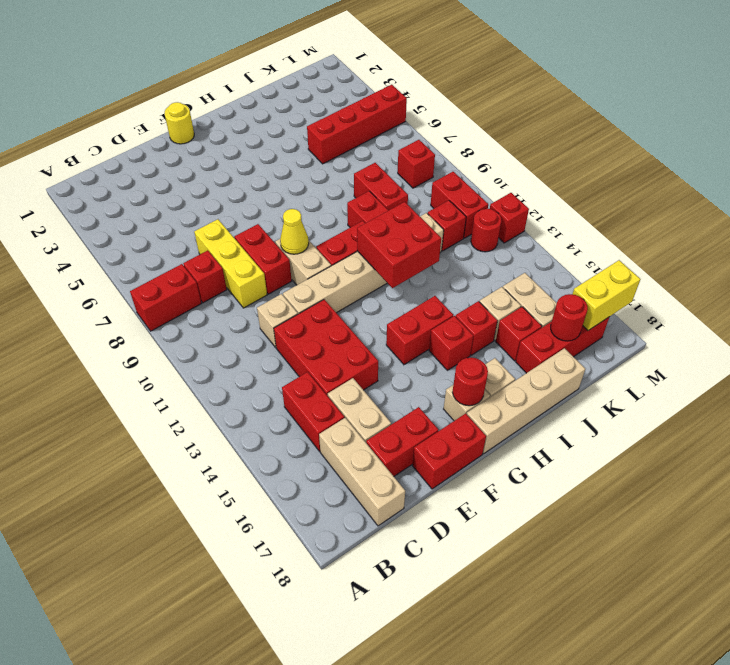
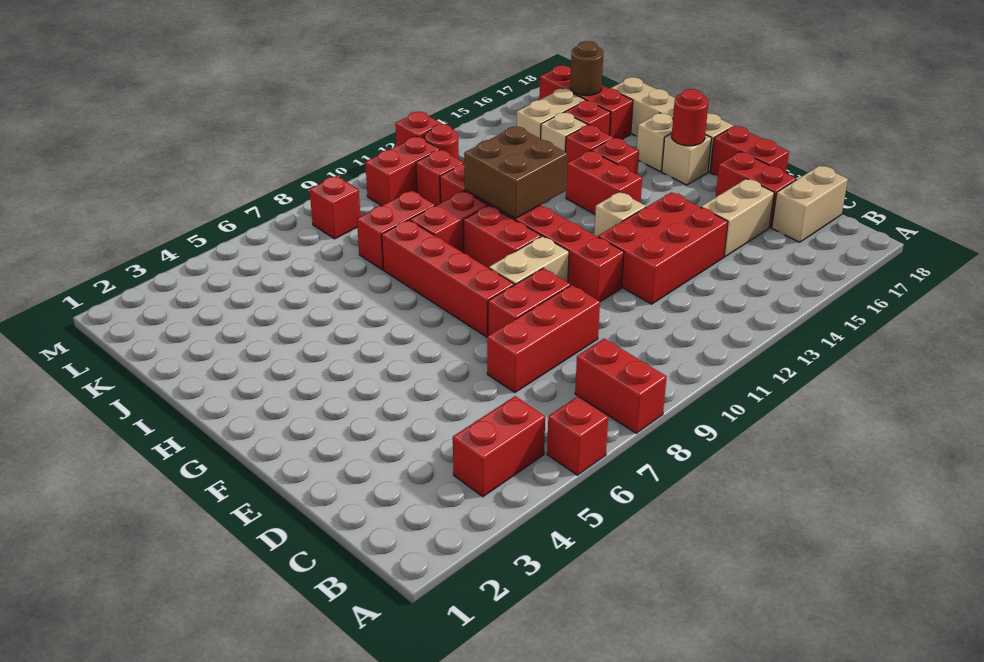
red brick C8 level 1 -> red brick A6 level 1
red brick C14:C15 level 1 -> red brick B4:B5 level 1
tan brick C16:C18 level 1 -> tan brick C17:C18 level 1
yellow brick D7:D9 level 1 -> red brick D7:D9 level 1
tan brick D11 level 1 -> tan brick F13 level 1
tan brick E11:J11 level 1 -> red brick E11:J11 level 1
yellow round brick F1 level 1 -> none
yellow cone F9 level 2 -> none
red brick H11:I12 level 2 -> brown brick H11:I12 level 2
red brick J5:M5 level 1 -> red brick F8:I8 level 1
red round brick K17 level 2 -> brown round brick K17 level 2
yellow brick L17:M17 level 2 -> none

